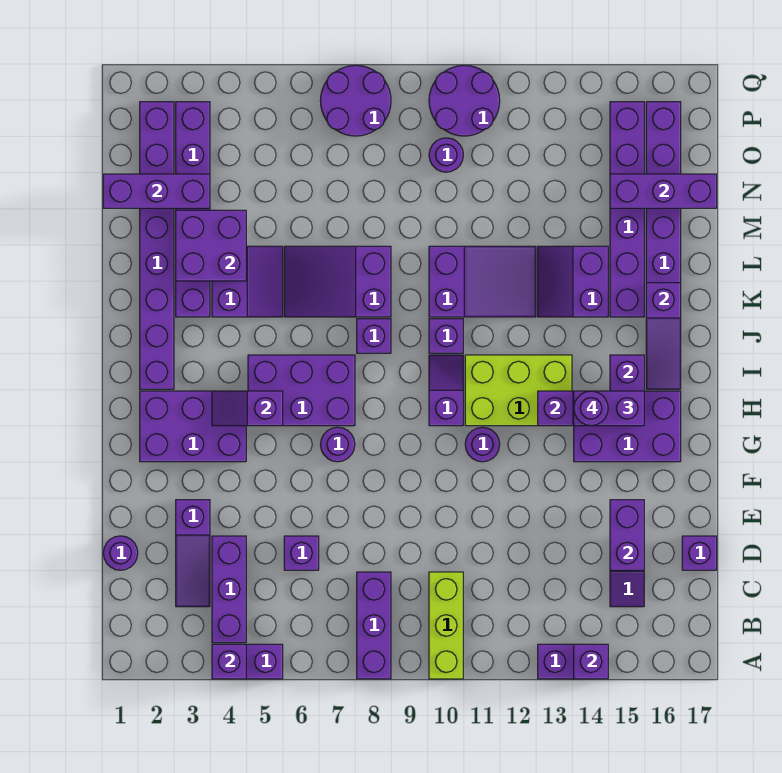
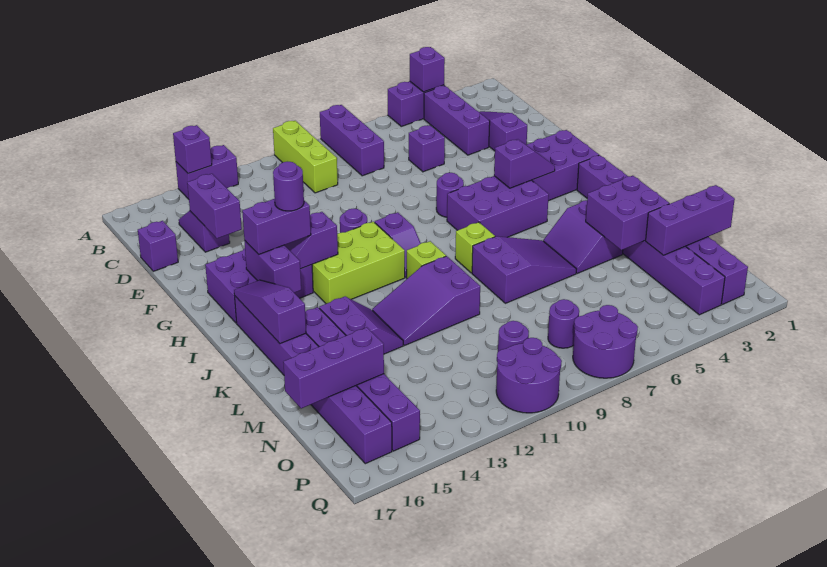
purple round brick D1 level 1 -> purple round brick O8 level 1
purple brick J8 level 1 -> lime brick J8 level 1
purple brick J10 level 1 -> lime brick J10 level 1

